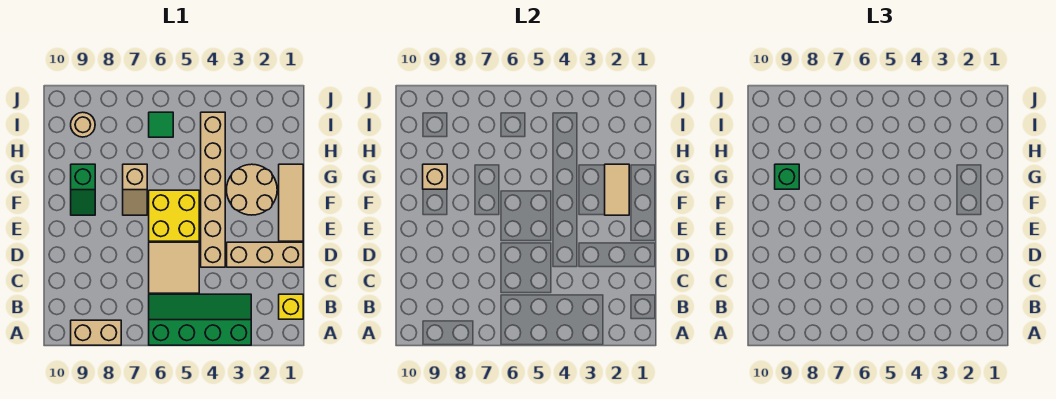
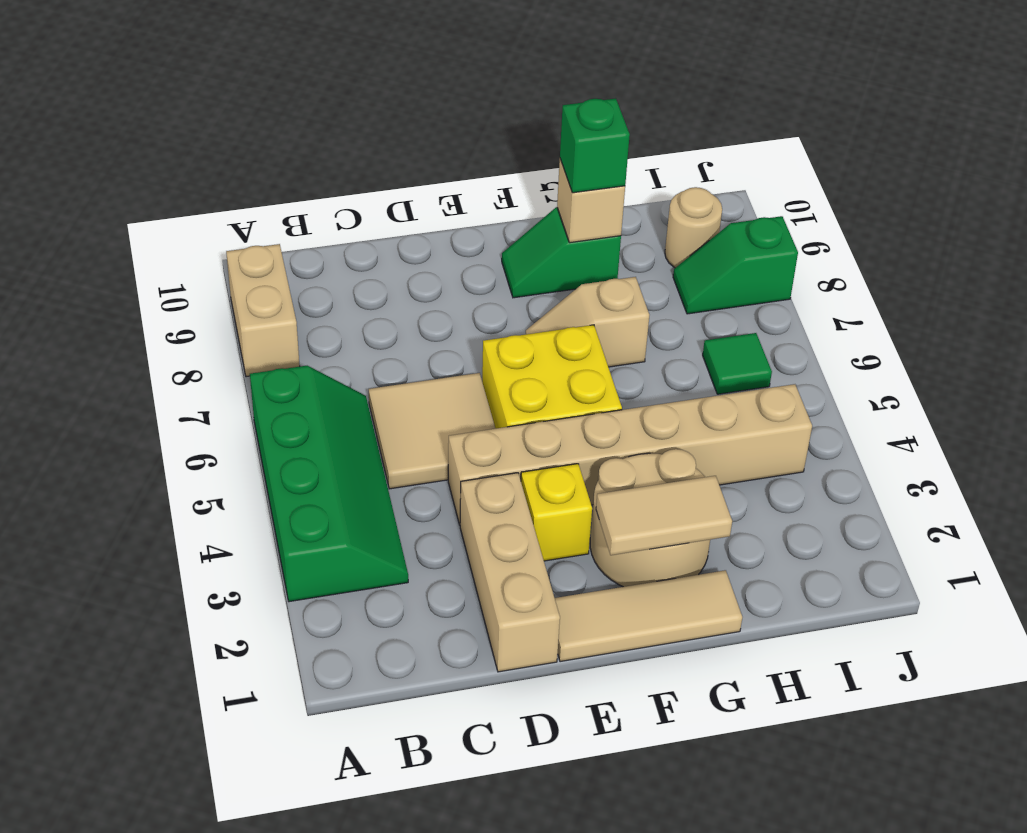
yellow brick B1 level 1 -> yellow brick E3 level 1
none -> green slope I8:J8 level 1 top J

